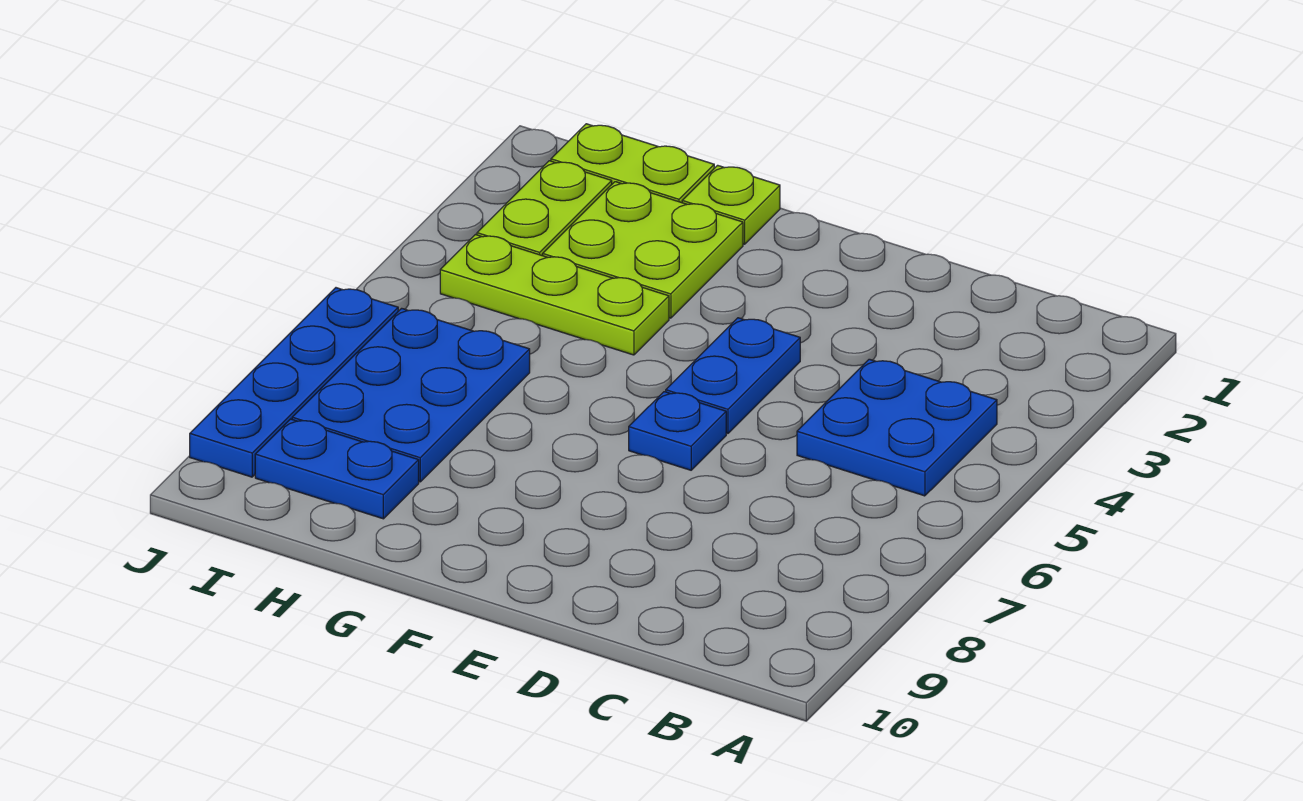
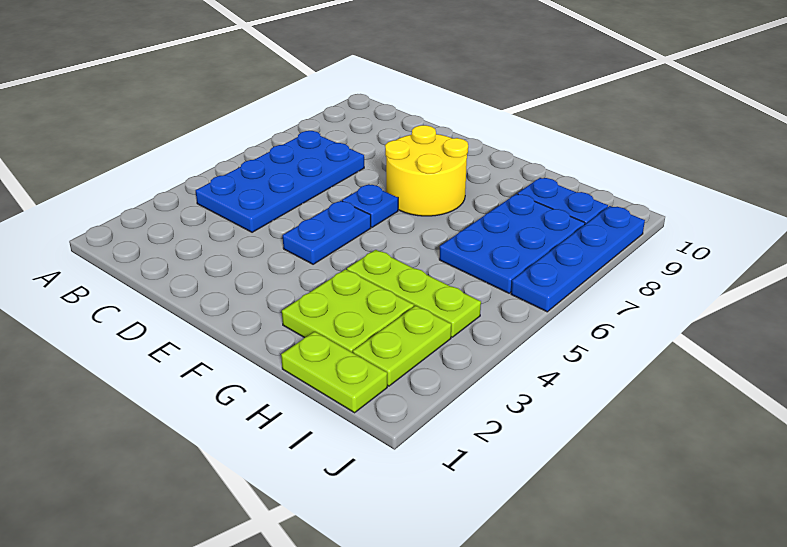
blue plate B4:C5 level 1 -> blue plate B4:C7 level 1
none -> yellow round brick E7:F8 level 1
lime plate G1 level 1 -> none

